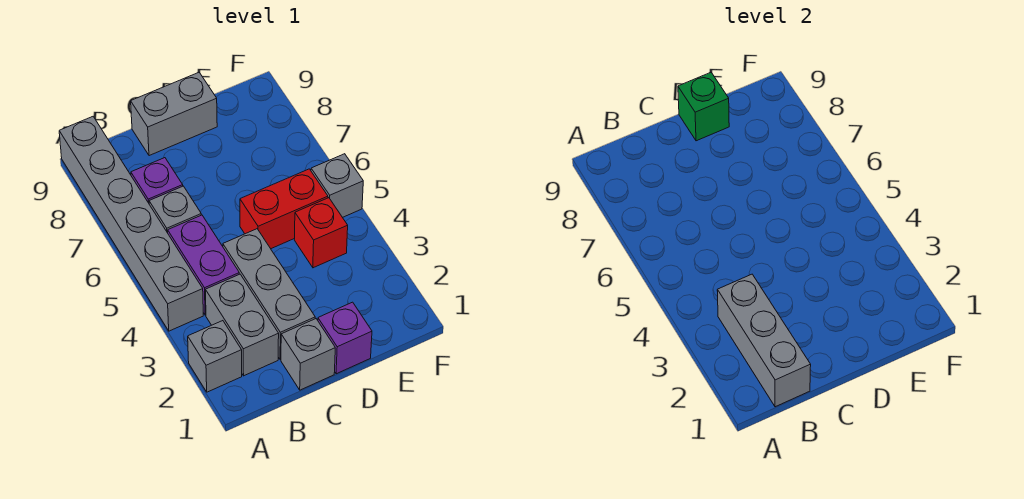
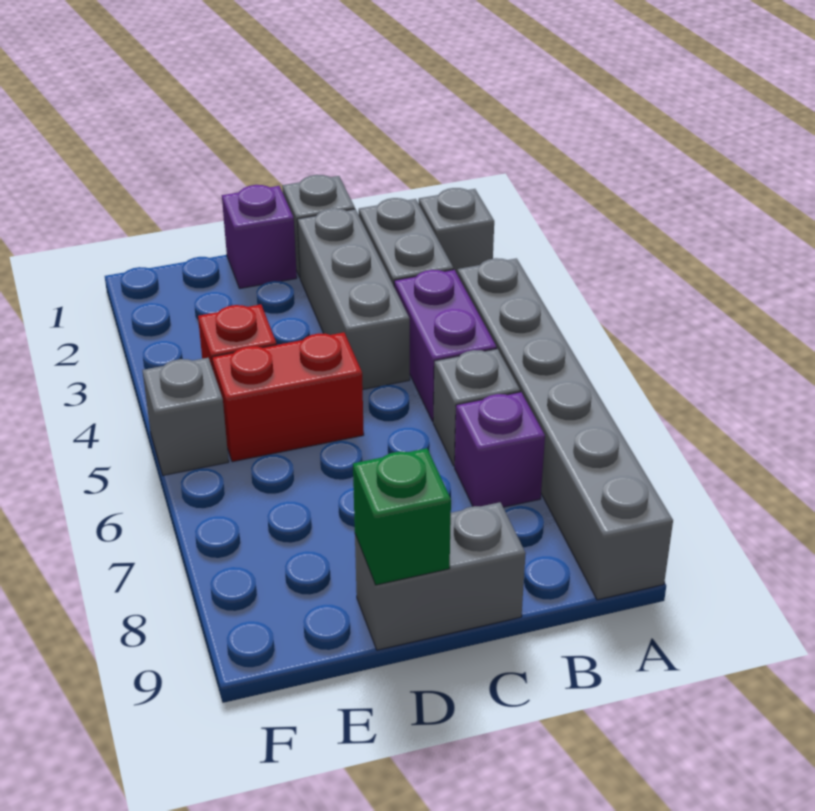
grey brick B1:B3 level 2 -> none

